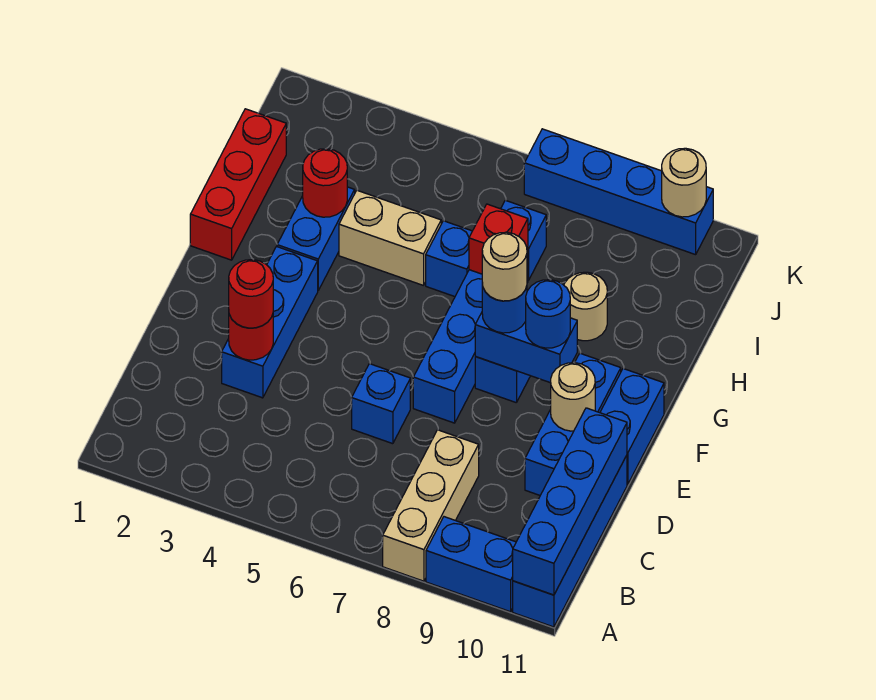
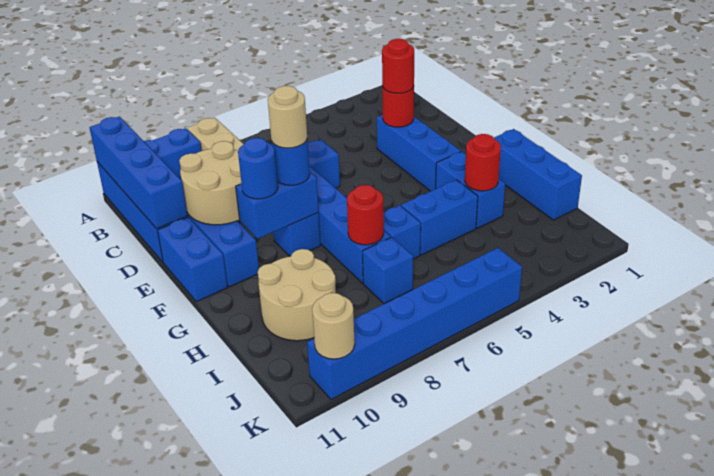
tan round brick E10 level 2 -> tan round brick D9:E10 level 2
red brick G1:I1 level 1 -> blue brick G1:I1 level 1
tan brick H4:H5 level 1 -> blue brick H4:H5 level 1
red brick H7 level 2 -> red round brick H7 level 2
tan round brick H9 level 1 -> tan round brick H9:I10 level 1
blue brick K7:K10 level 1 -> blue brick K5:K10 level 1

